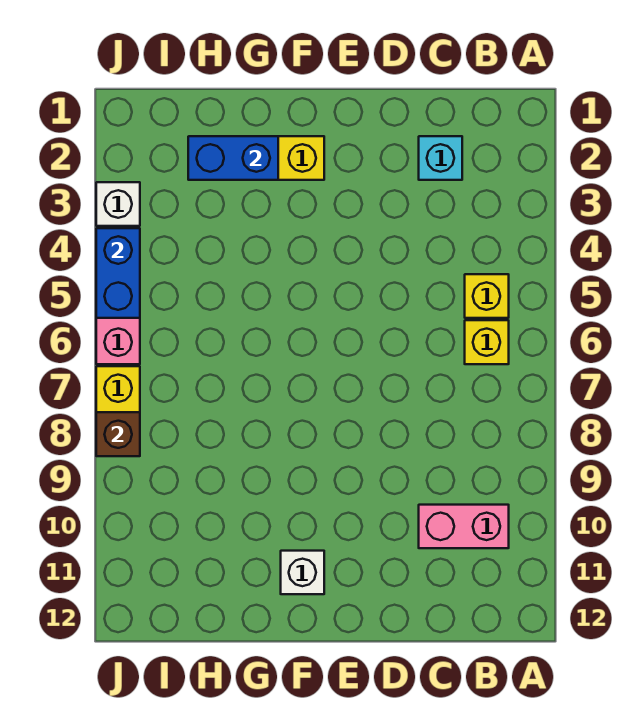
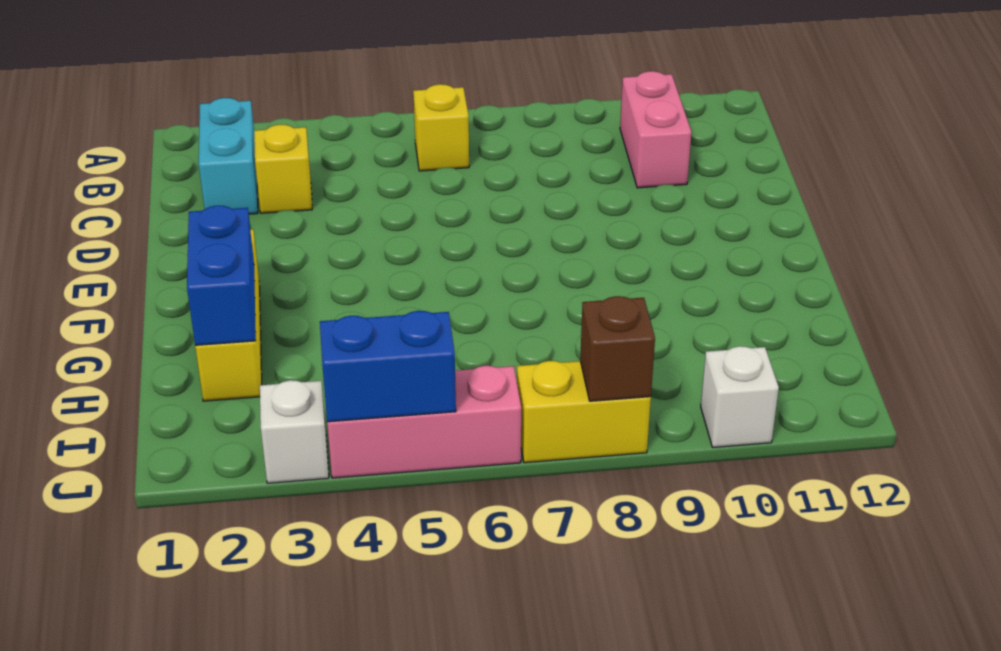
yellow brick B5 level 1 -> yellow brick C3 level 1
cyan brick C2 level 1 -> cyan brick B2:C2 level 1
white brick F11 level 1 -> white brick J10 level 1

